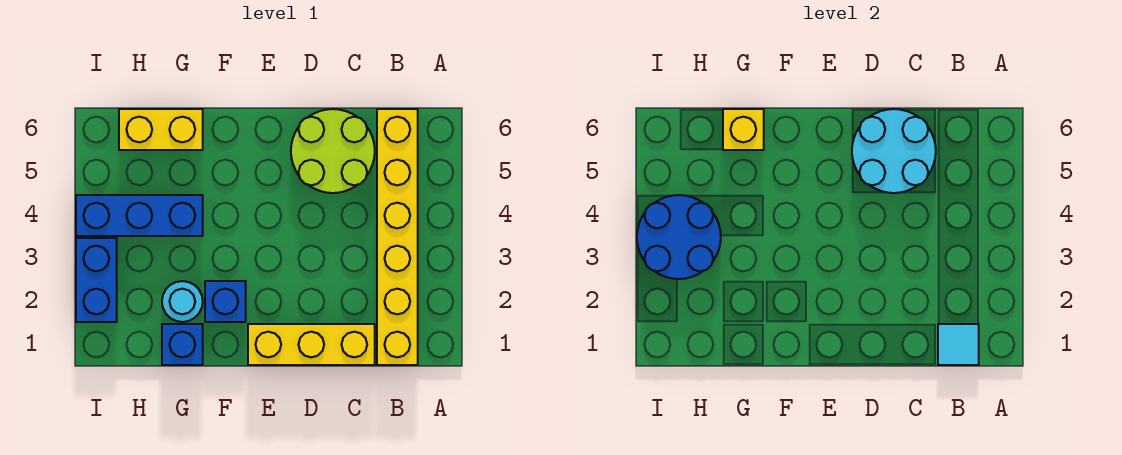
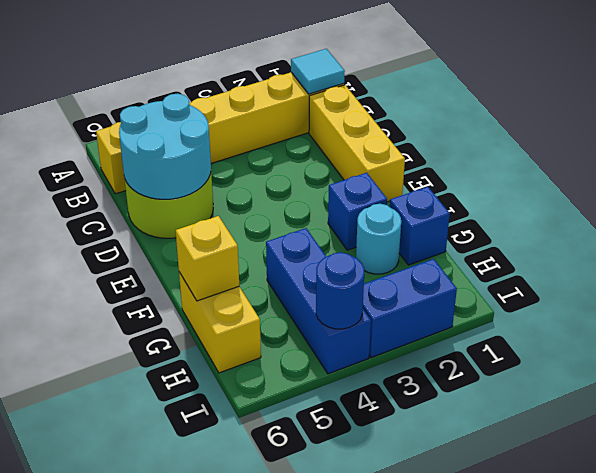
blue round brick H3:I4 level 2 -> blue round brick I4 level 2

